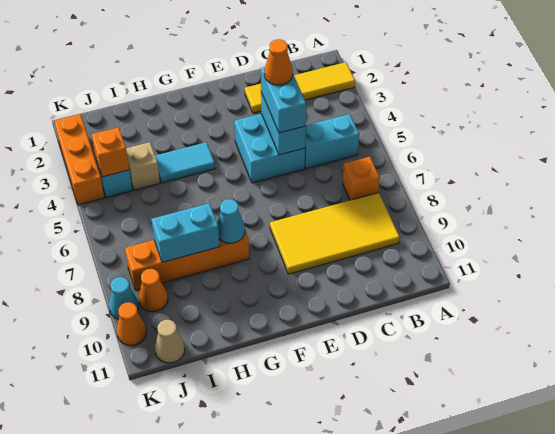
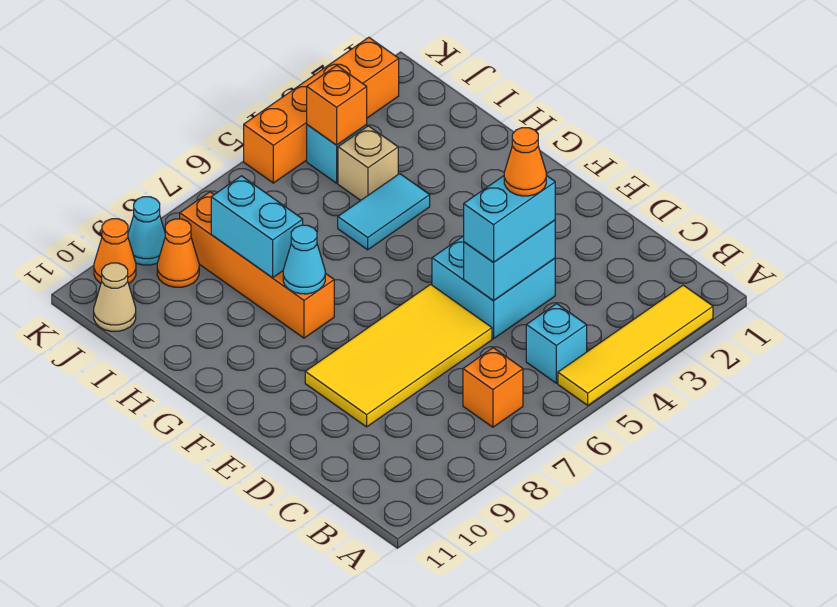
yellow tile A2:D2 level 1 -> yellow tile A2:A5 level 1
cyan brick B5:C5 level 1 -> cyan brick B5 level 1
yellow tile B8:E9 level 1 -> yellow tile D6:E9 level 1
cyan tile G4:H4 level 1 -> cyan tile H4:H5 level 1
orange brick K2:K4 level 1 -> orange brick K2:K5 level 1

